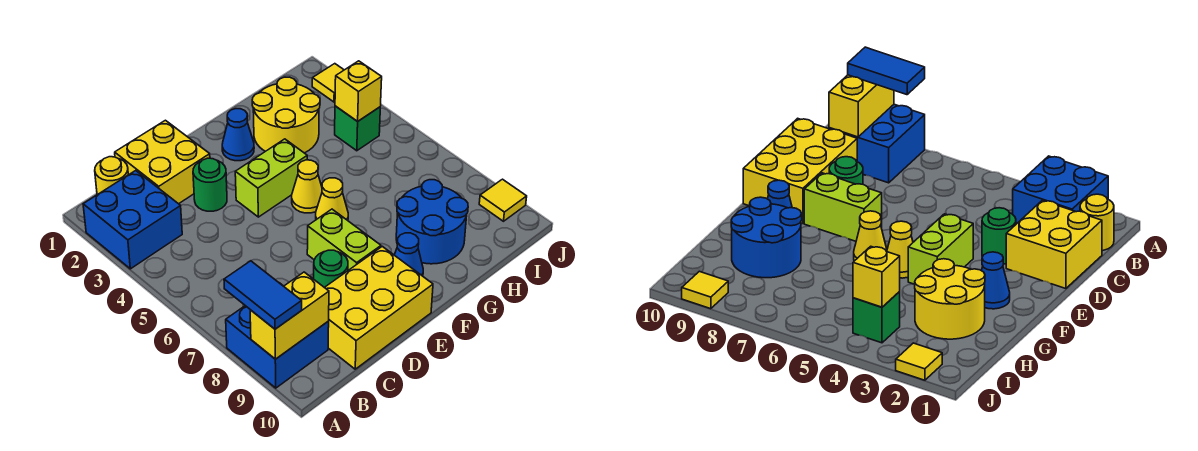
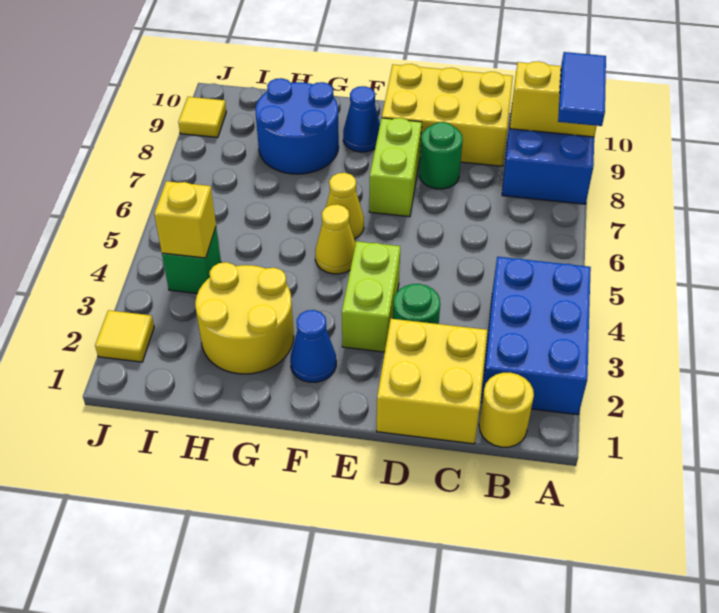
blue brick A2:B3 level 1 -> blue brick A2:B4 level 1
lime brick E4:F4 level 1 -> lime brick E3:E4 level 1

